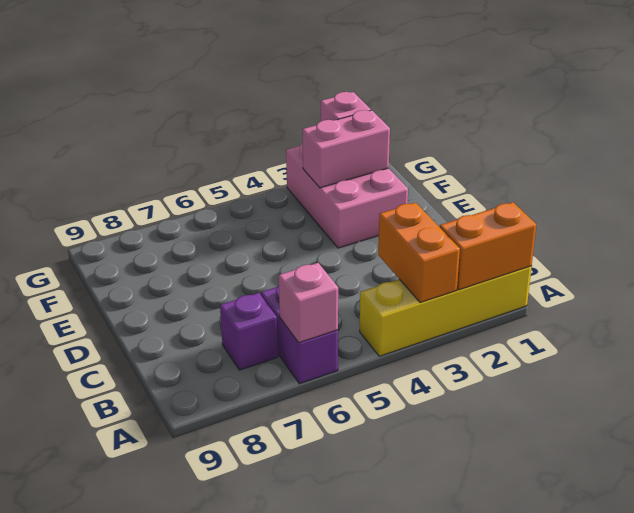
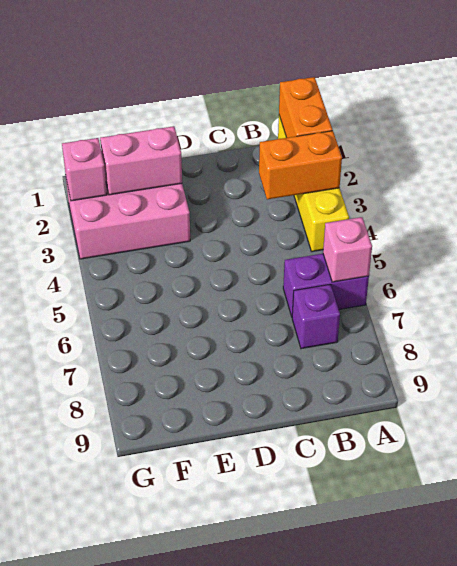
pink brick F2:F3 level 2 -> pink brick E2:F2 level 2

